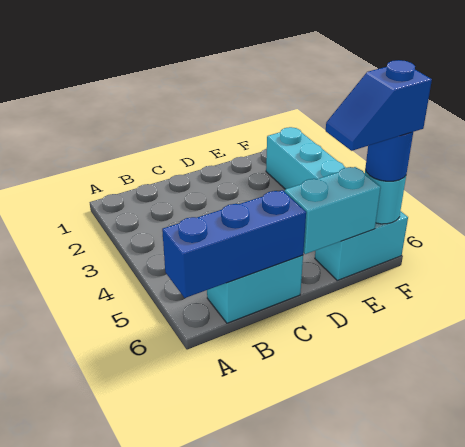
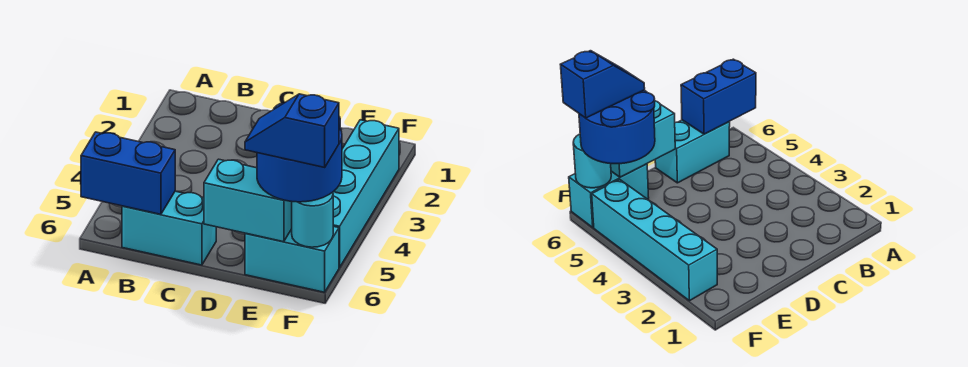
blue brick A6:C6 level 2 -> blue brick A6:B6 level 2
blue round brick F6 level 3 -> blue round brick E5:F6 level 3

